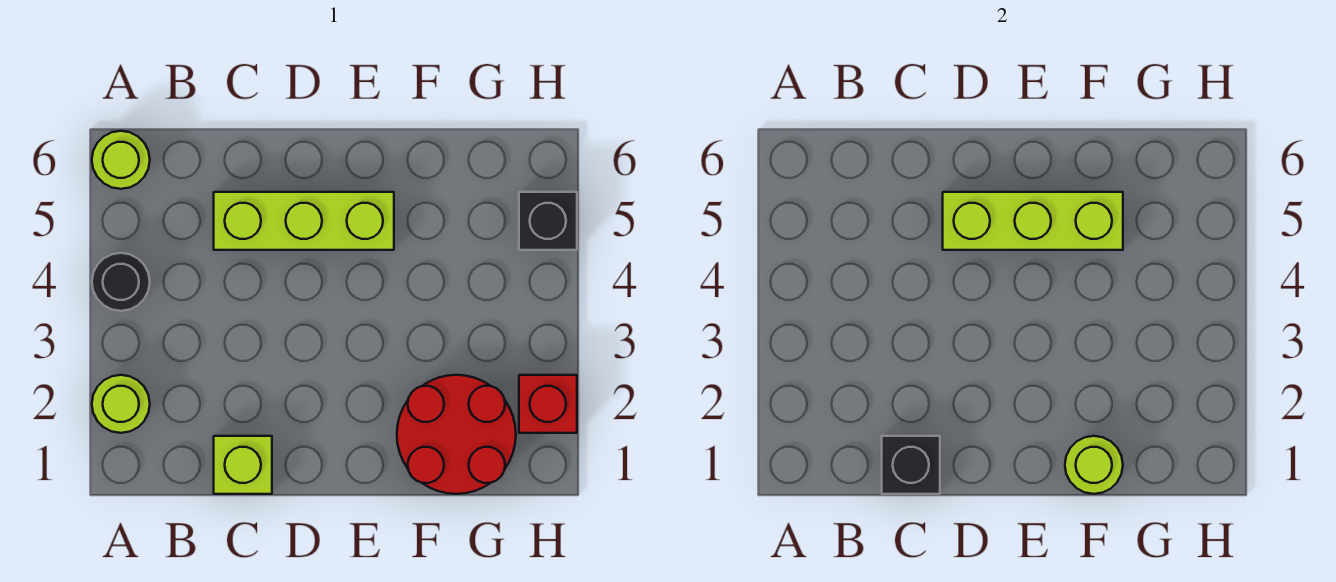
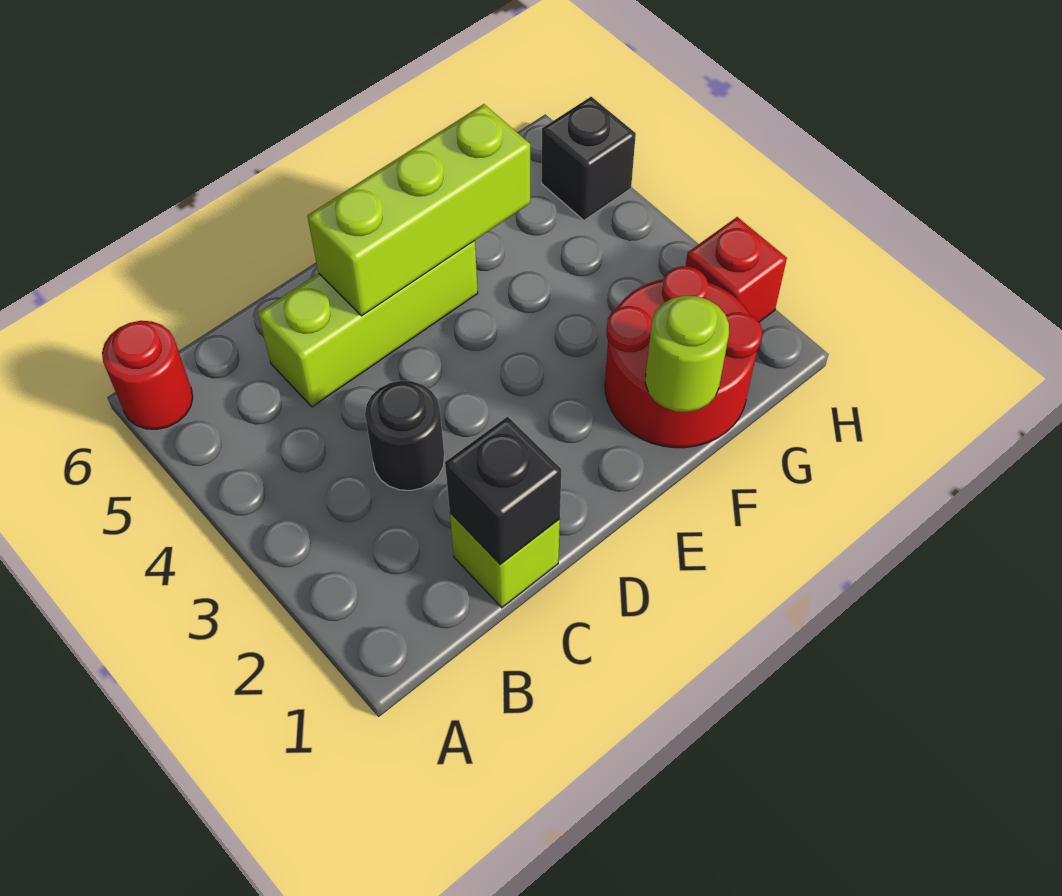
lime round brick A2 level 1 -> none
black round brick A4 level 1 -> black round brick C3 level 1
lime round brick A6 level 1 -> red round brick A6 level 1

